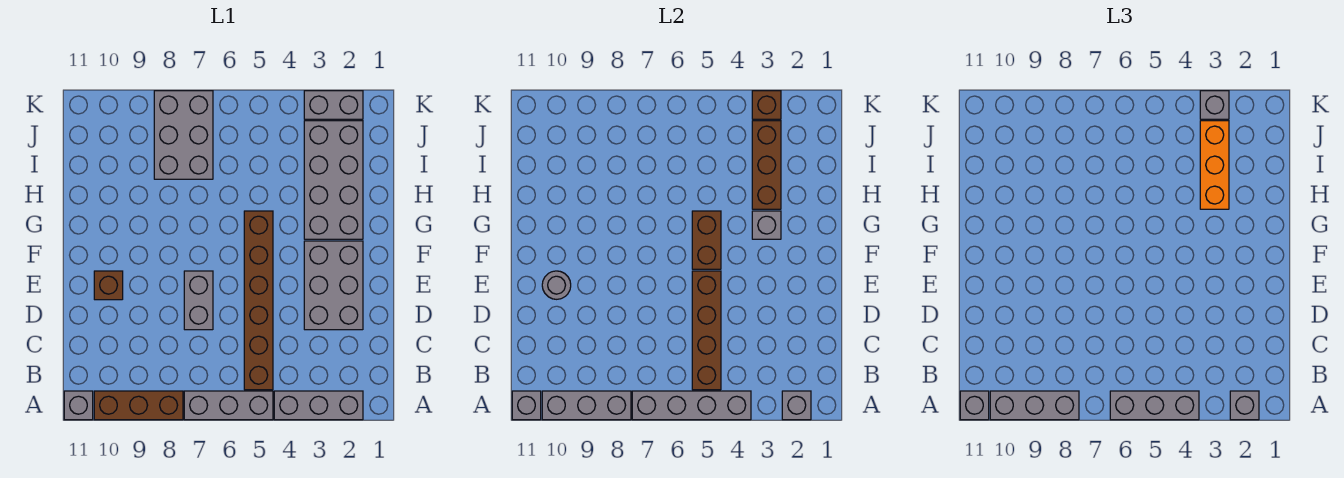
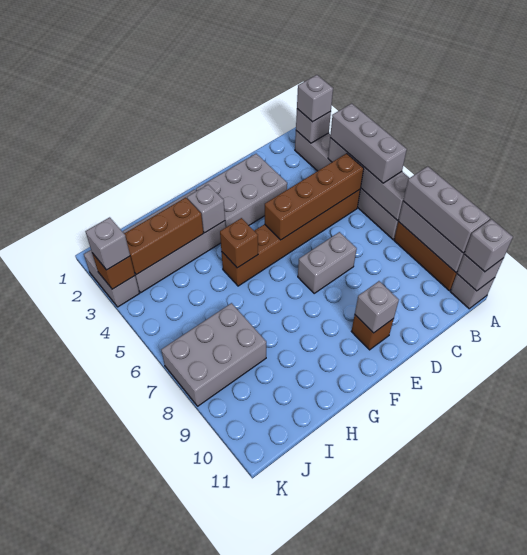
grey round brick E10 level 2 -> grey brick E10 level 2
brown brick F5:G5 level 2 -> brown brick G5 level 2
orange brick H3:J3 level 3 -> none

